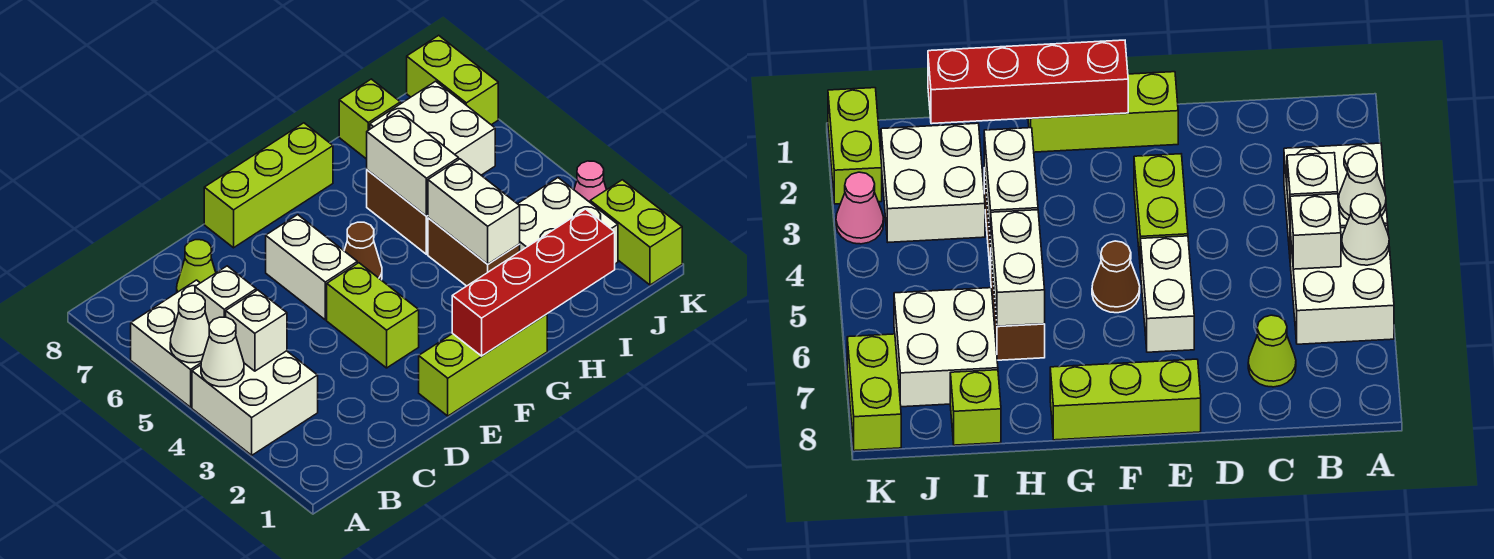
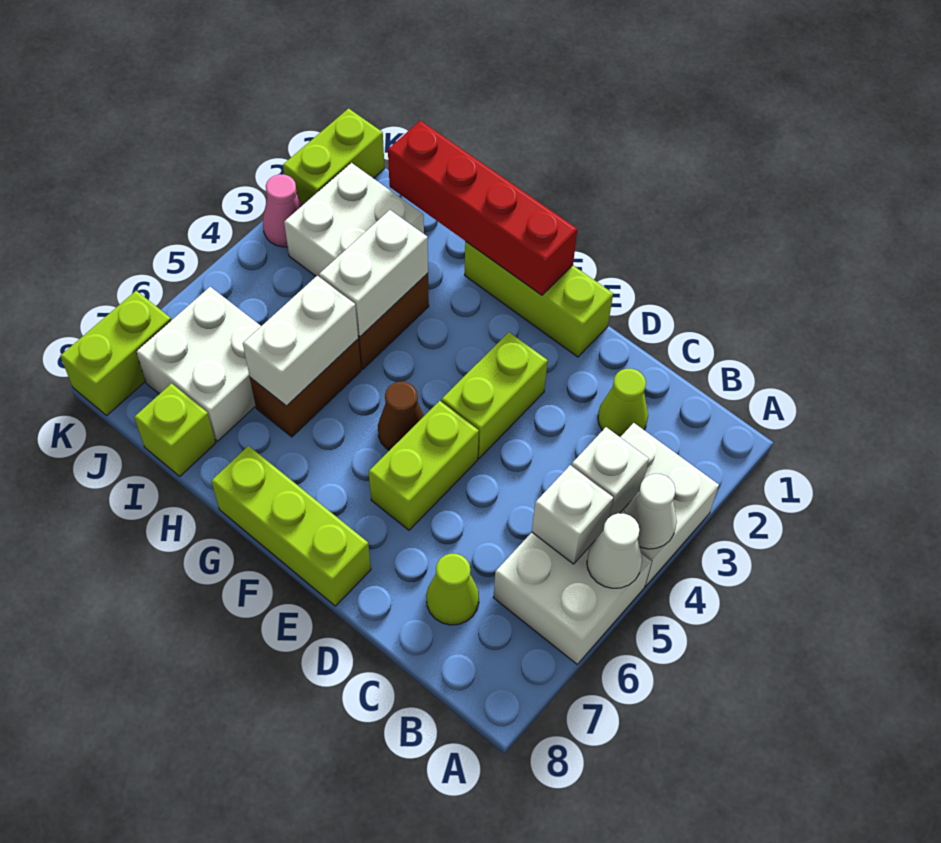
none -> lime cone C2 level 1
white brick E5:E6 level 1 -> lime brick E5:E6 level 1

